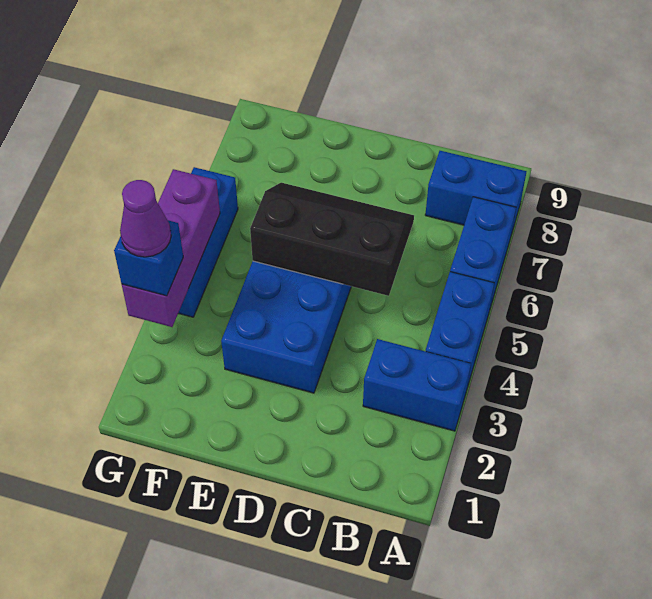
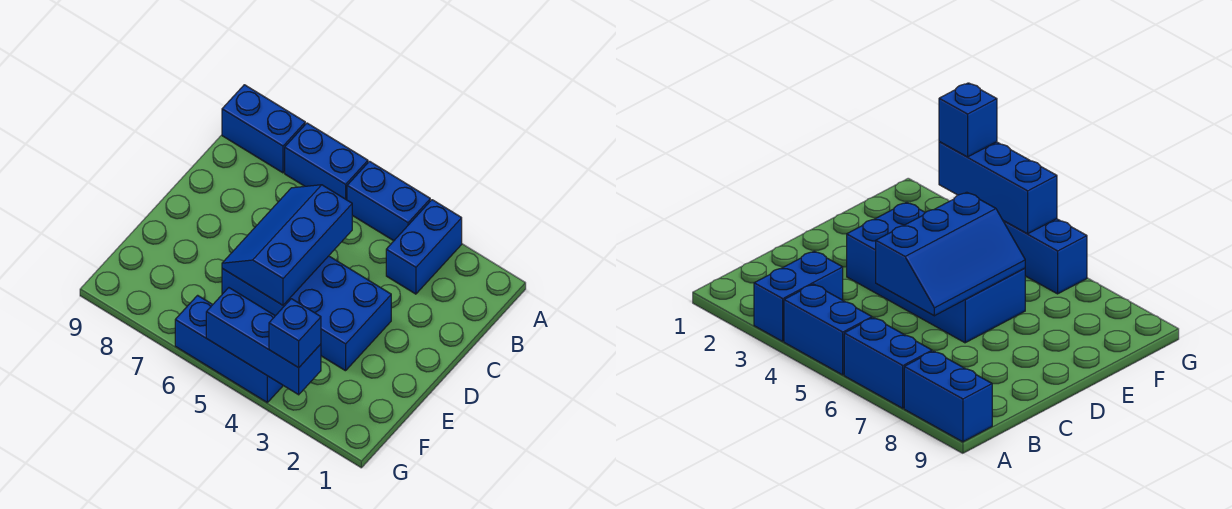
blue brick A8:B8 level 1 -> blue brick A8:A9 level 1
black slope C5:E6 level 2 top 5 -> blue slope C5:E6 level 2 top 5
purple brick G3:G5 level 2 -> blue brick G3:G5 level 2
purple cone G3 level 4 -> none

